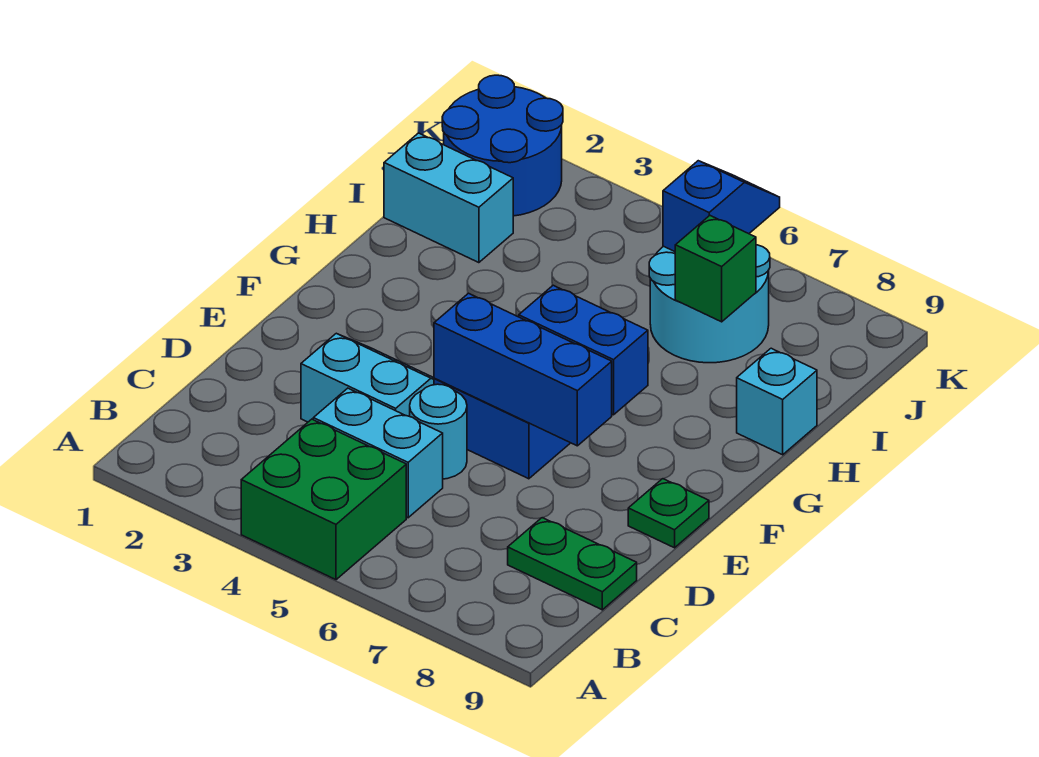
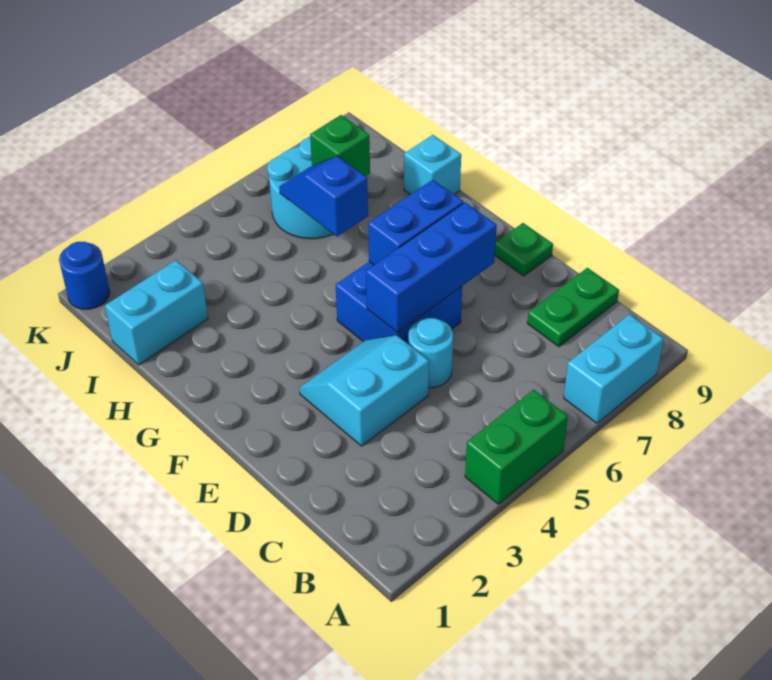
green brick A4:B5 level 1 -> green brick A4:A5 level 1
cyan brick C4:C5 level 1 -> cyan brick A7:A8 level 1
blue round brick J1:K2 level 1 -> blue round brick K1 level 1
blue slope J6:K6 level 2 top J -> blue slope H6:I6 level 2 top H

